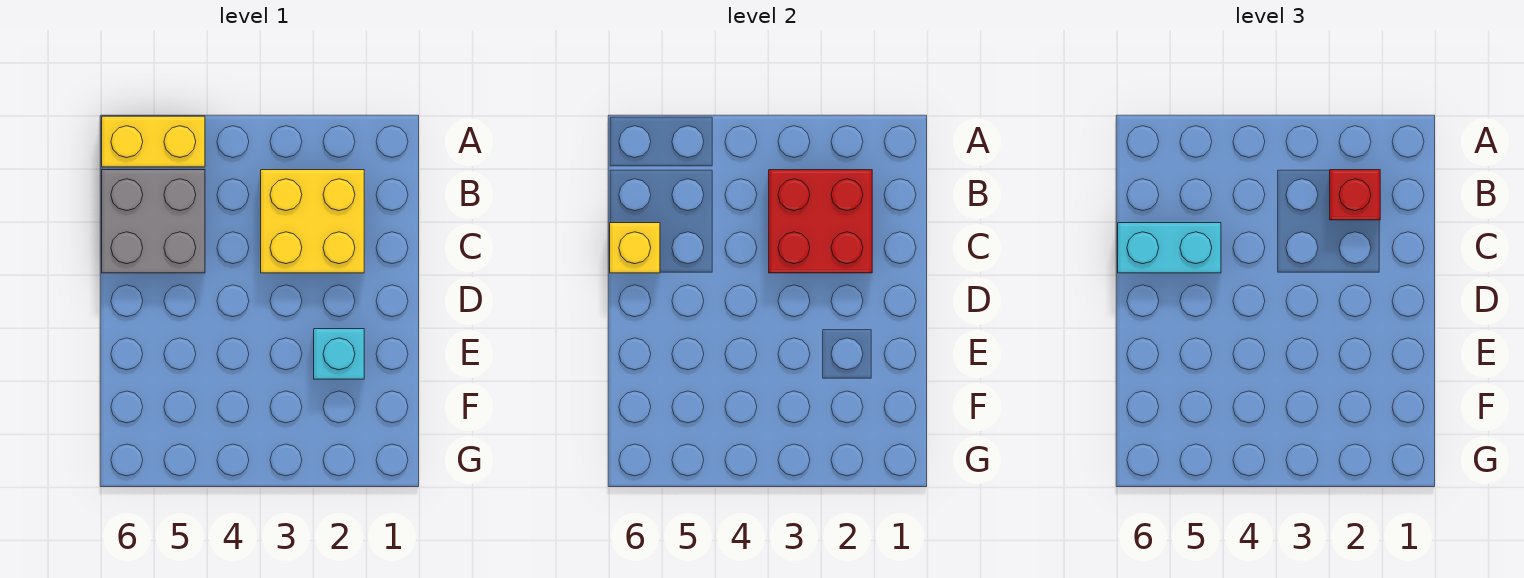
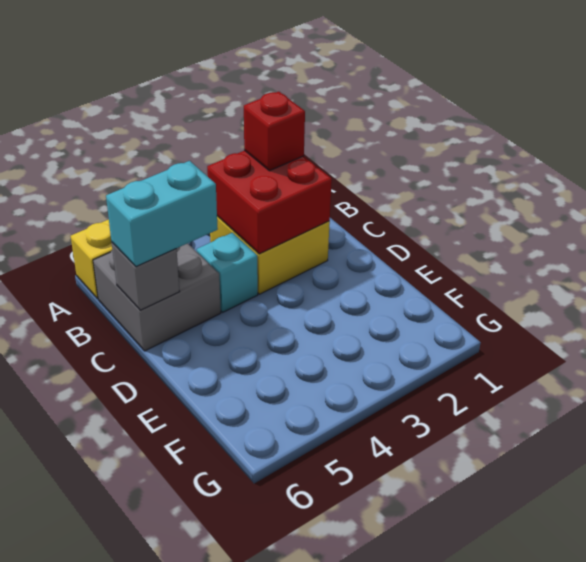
yellow brick C6 level 2 -> grey brick C6 level 2
cyan brick E2 level 1 -> cyan brick C4 level 1

